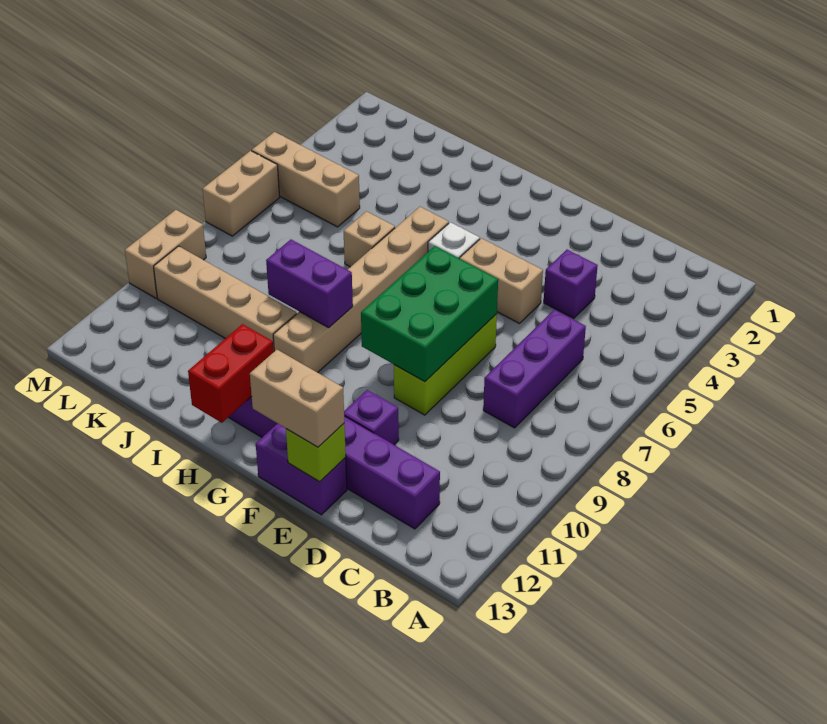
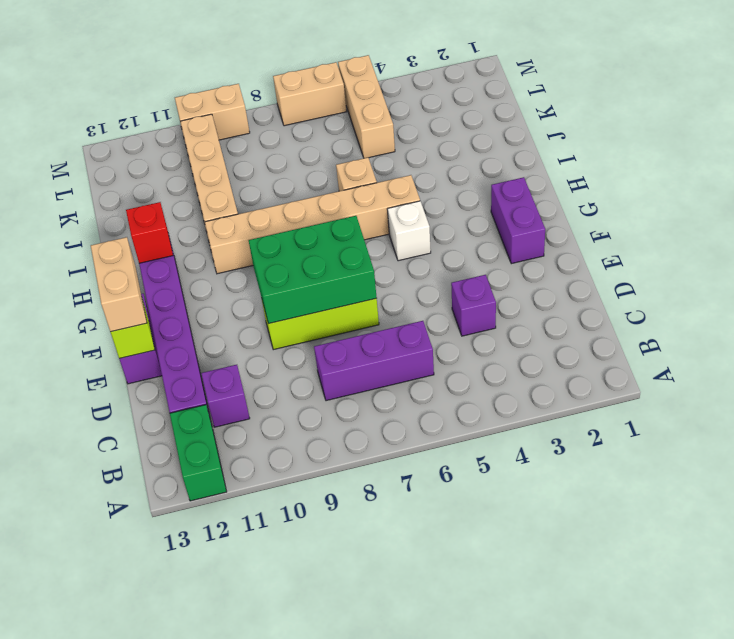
none -> green brick A12:B12 level 1
tan brick E5:F5 level 1 -> none
purple brick E11 level 1 -> purple brick C11 level 1
purple brick H9:I9 level 2 -> purple brick F2:G2 level 1
red brick H12:H13 level 2 -> red brick H12 level 2

